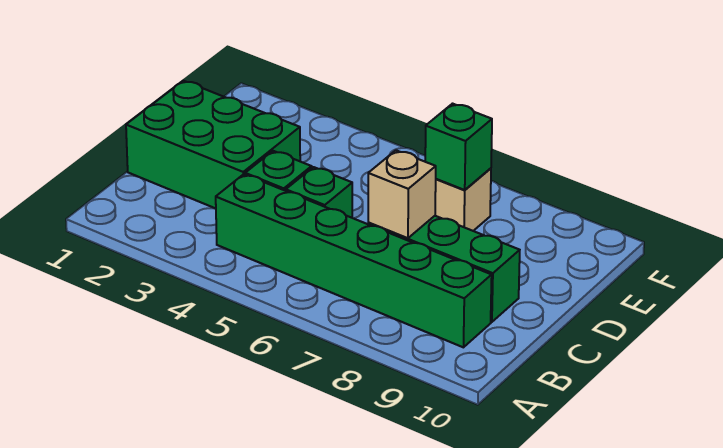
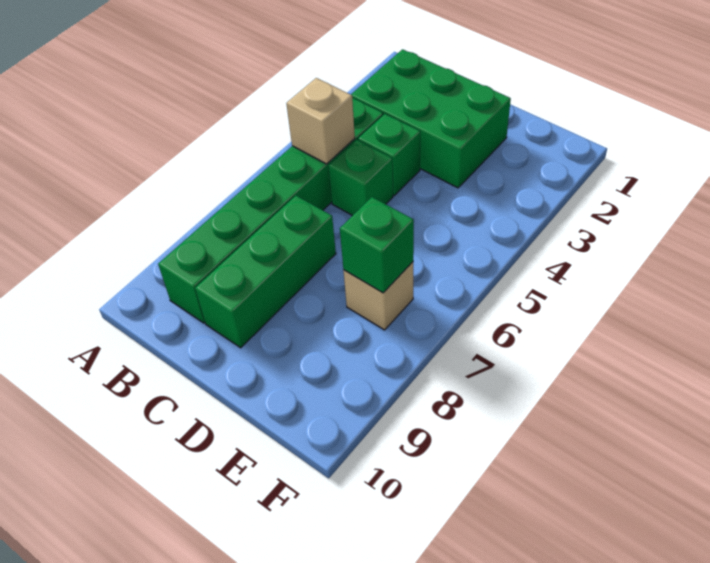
green brick C1:D3 level 1 -> green brick B2:D3 level 1
tan brick C7 level 2 -> tan brick B5 level 2

